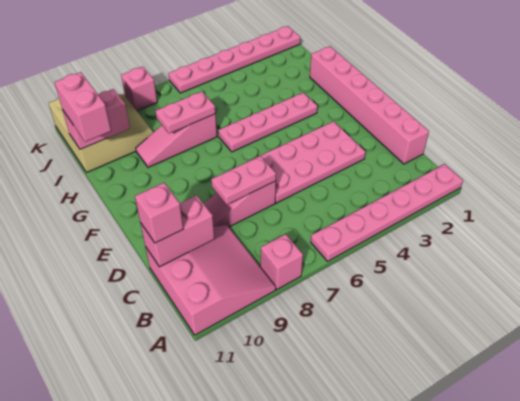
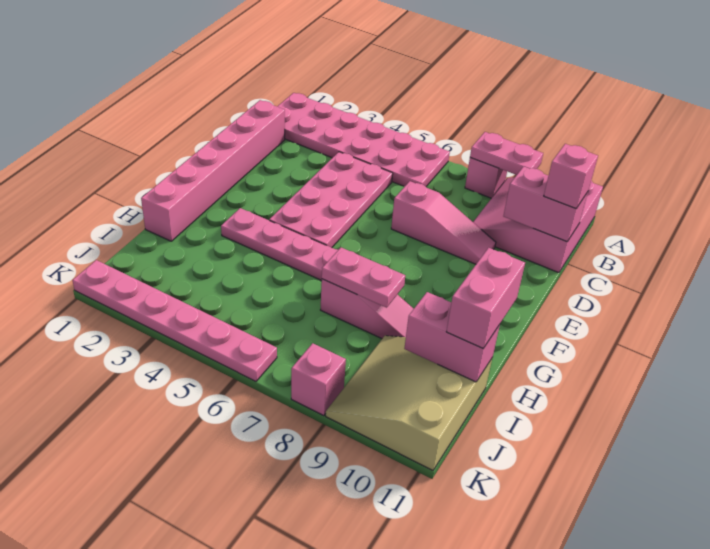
pink plate A1:A6 level 1 -> pink plate A1:B6 level 1
pink plate D3:E6 level 1 -> pink plate C4:F5 level 1
pink plate D7:D8 level 2 -> pink plate A8:A9 level 2

